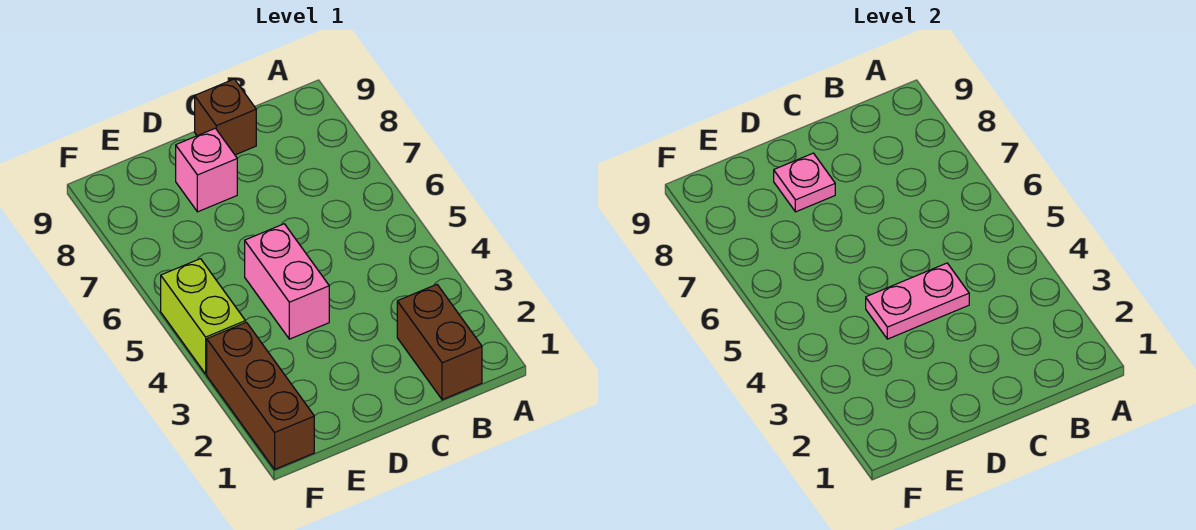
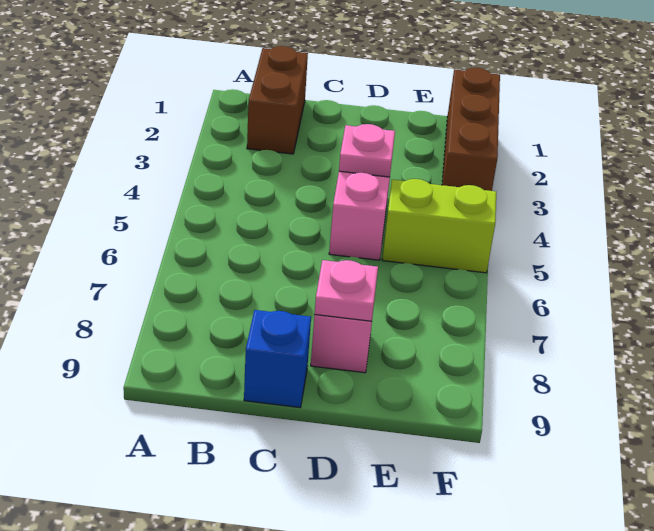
pink plate C4:D4 level 2 -> pink plate D4 level 2
brown brick C9 level 1 -> blue brick C9 level 1
lime brick F4:F5 level 1 -> lime brick E5:F5 level 1

